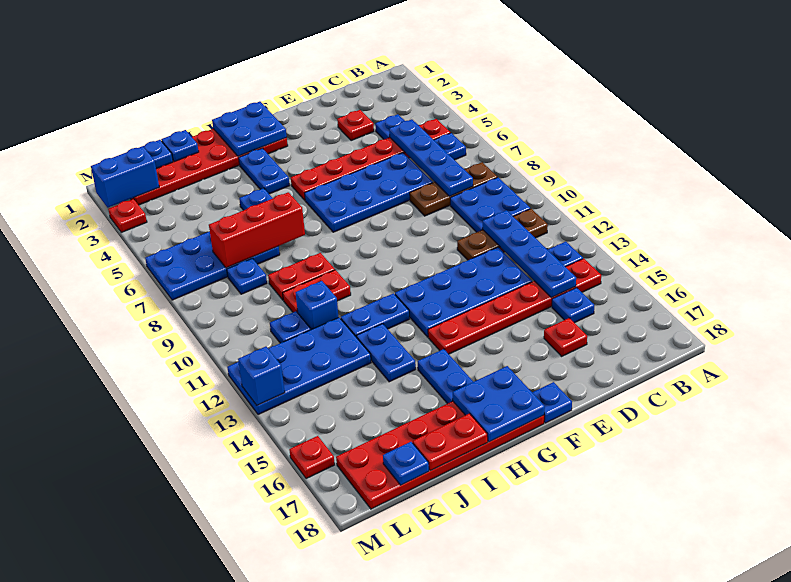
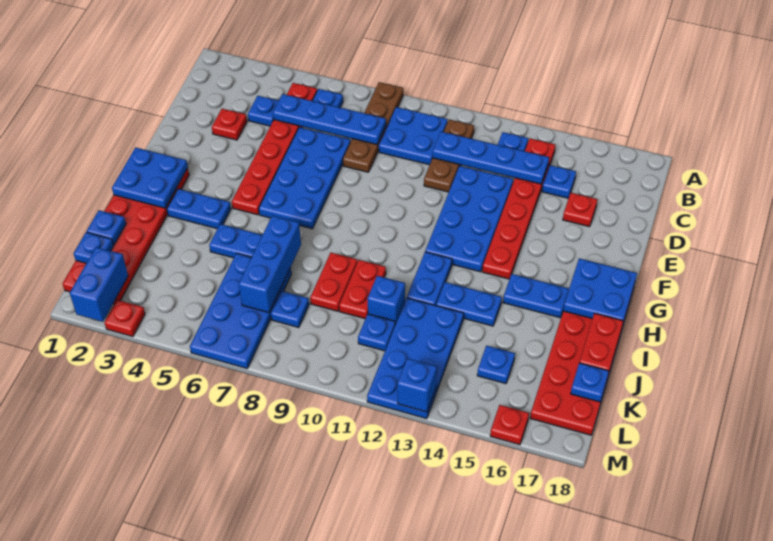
brown plate B8:D8 level 1 -> brown plate A8:D8 level 1
blue plate F18 level 1 -> blue plate K15 level 1
red brick I7:K7 level 2 -> blue brick I7:K7 level 2

